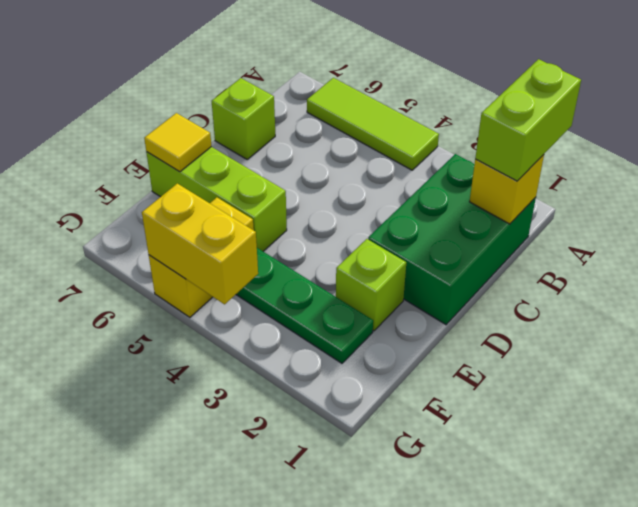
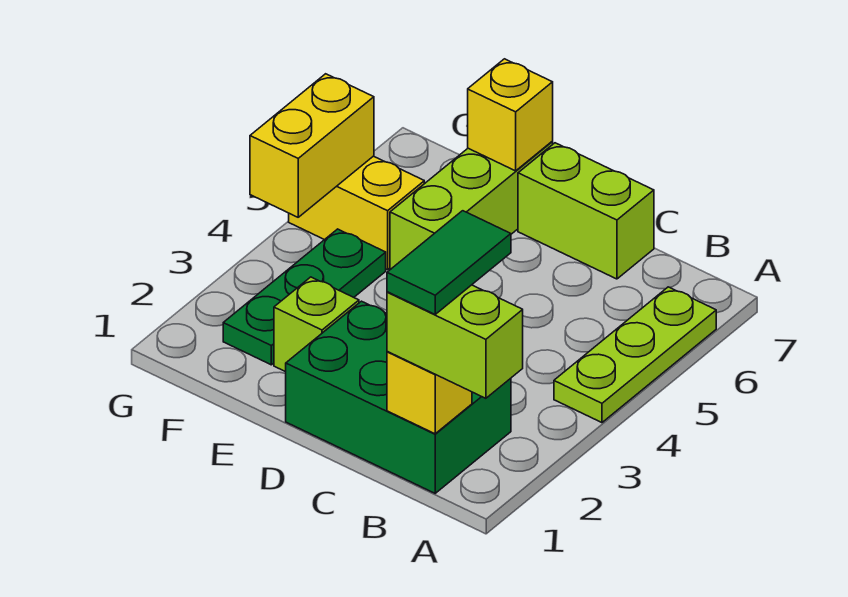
lime tile A4:A6 level 1 -> lime plate A4:A6 level 1
none -> green tile B1:B2 level 4
lime brick C7 level 1 -> lime brick C7:D7 level 1
yellow tile E7 level 2 -> yellow brick E7 level 2

